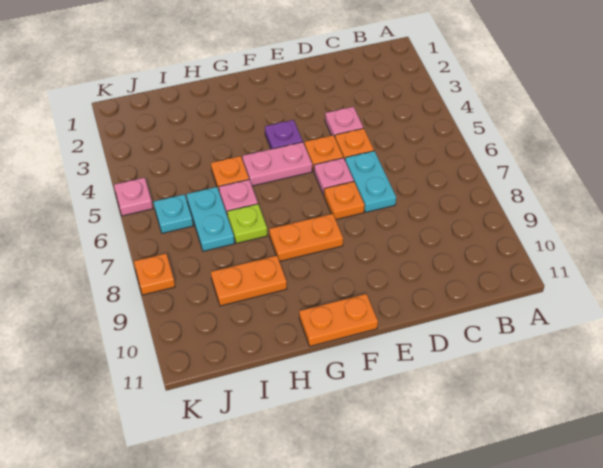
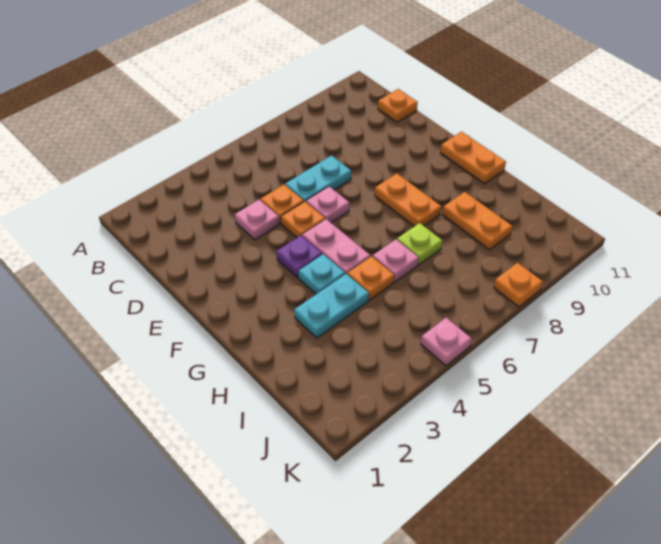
orange plate E7 level 1 -> orange plate C11 level 1
cyan plate I6:I7 level 1 -> cyan plate H3:H4 level 1
cyan plate J6 level 1 -> cyan plate G4 level 1

